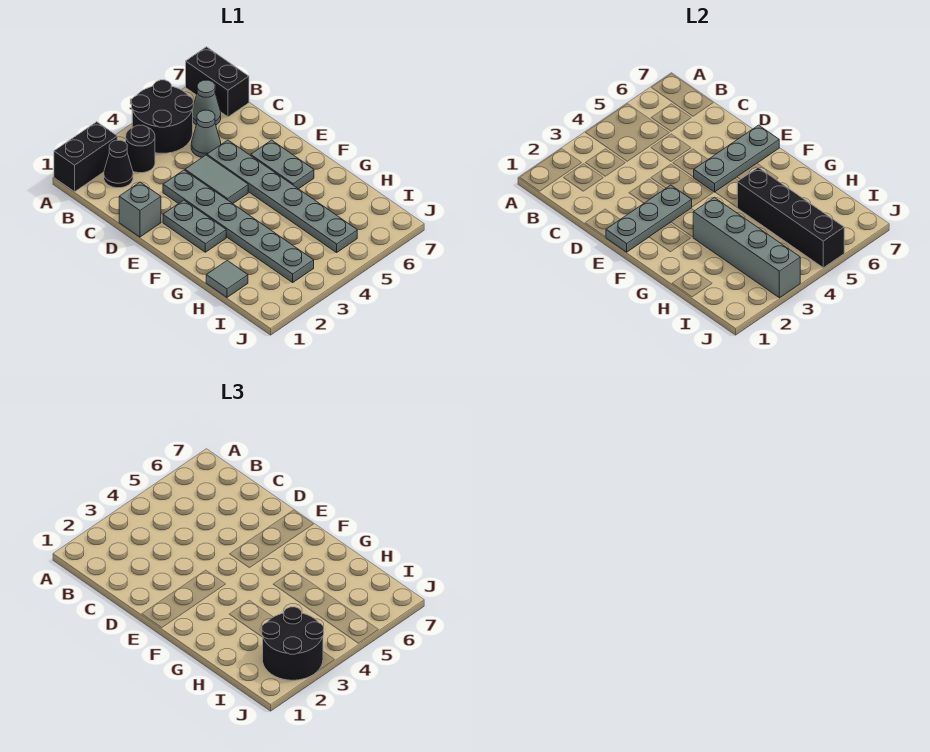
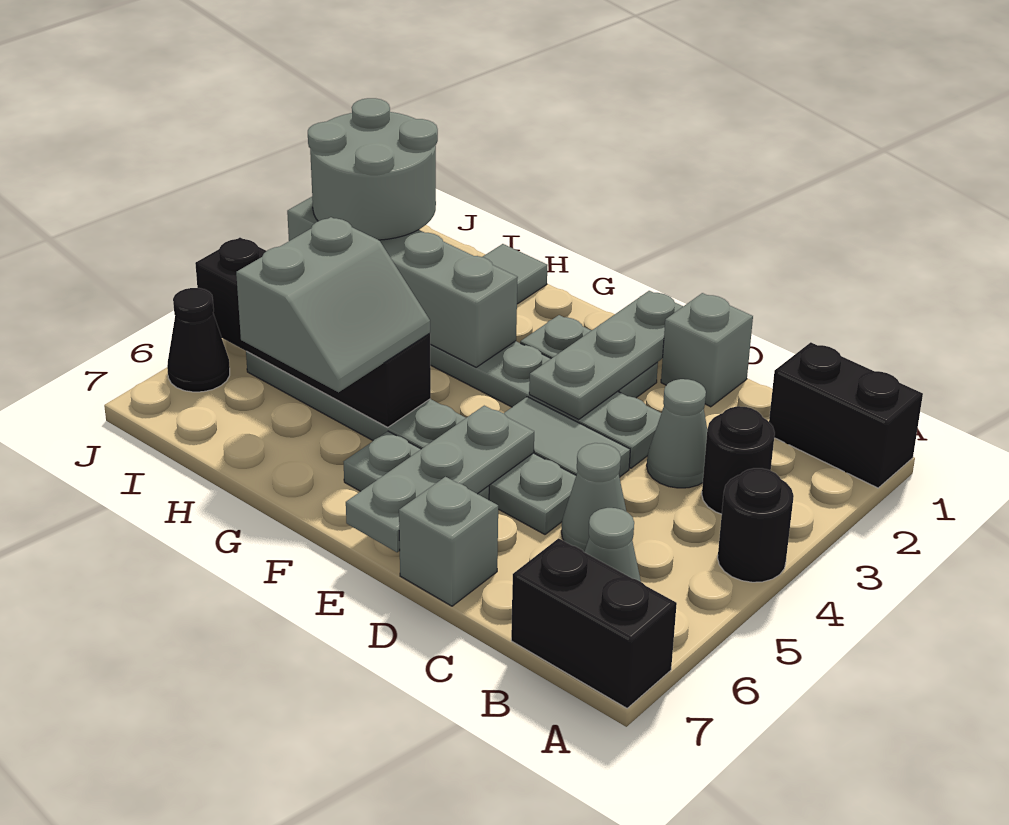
black brick A1:A2 level 1 -> black brick A1:B1 level 1
black round brick A4:B5 level 1 -> black round brick A4 level 1
black cone B2 level 1 -> black cone J6 level 1
none -> grey cone C3 level 1
none -> grey brick D7 level 1
none -> grey slope G5:H6 level 3 top H
black round brick I2:J3 level 3 -> grey round brick I2:J3 level 3

